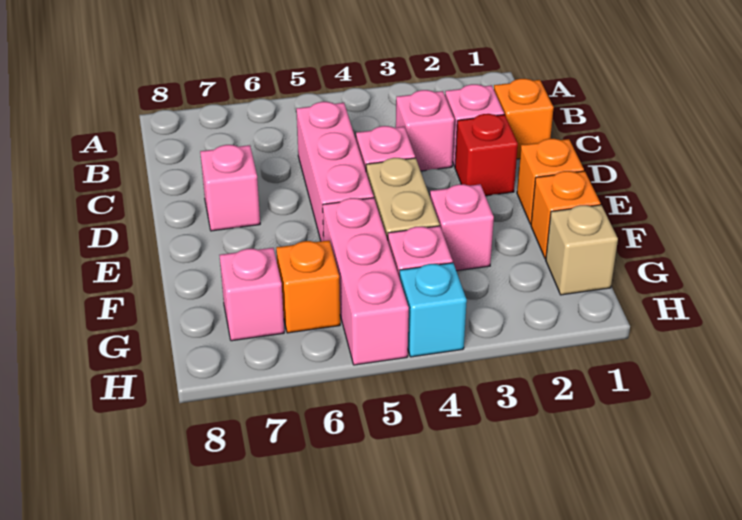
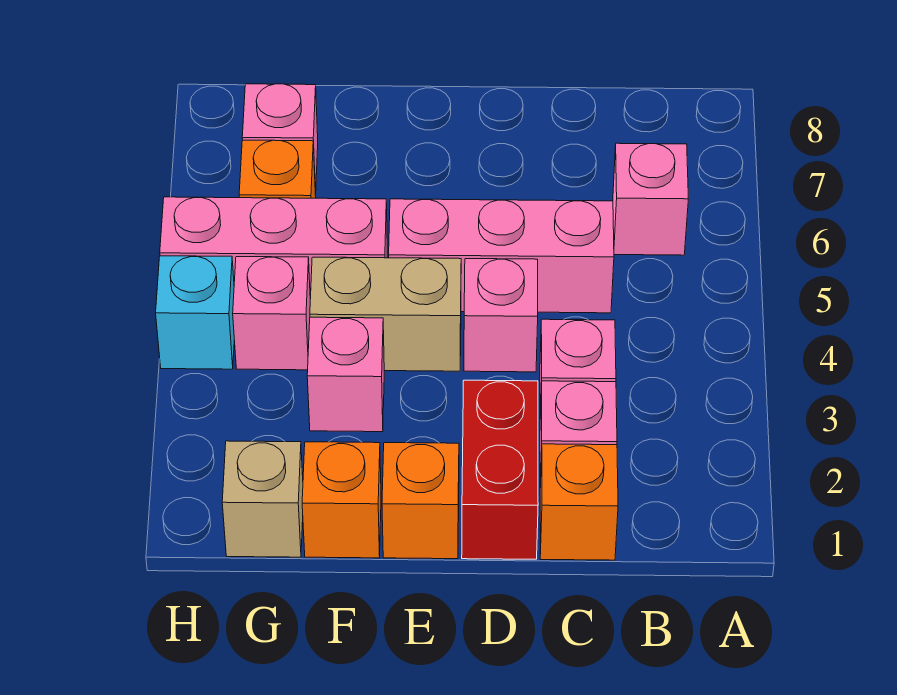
red brick D2 level 1 -> red brick D1:D2 level 1
pink brick D7 level 1 -> pink brick B6 level 1

